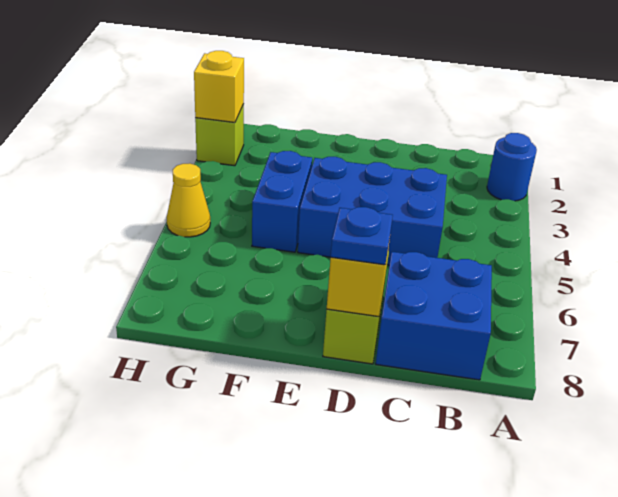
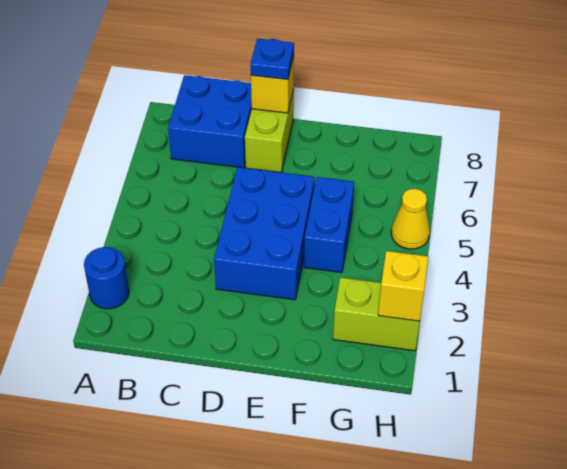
blue brick C4:E5 level 1 -> blue brick D3:E5 level 1
lime brick H2 level 1 -> lime brick G2:H2 level 1

